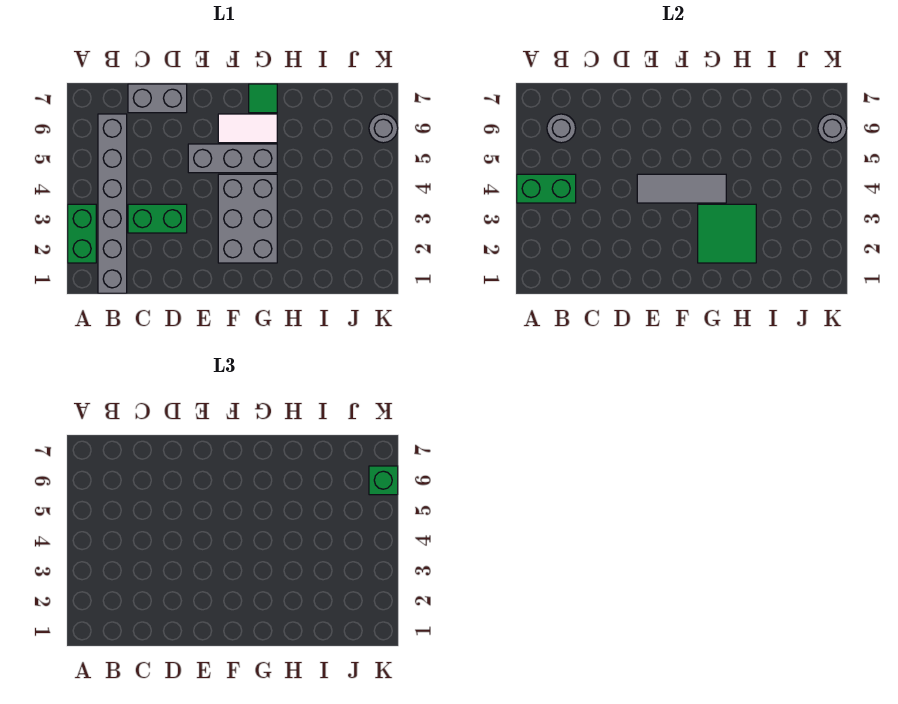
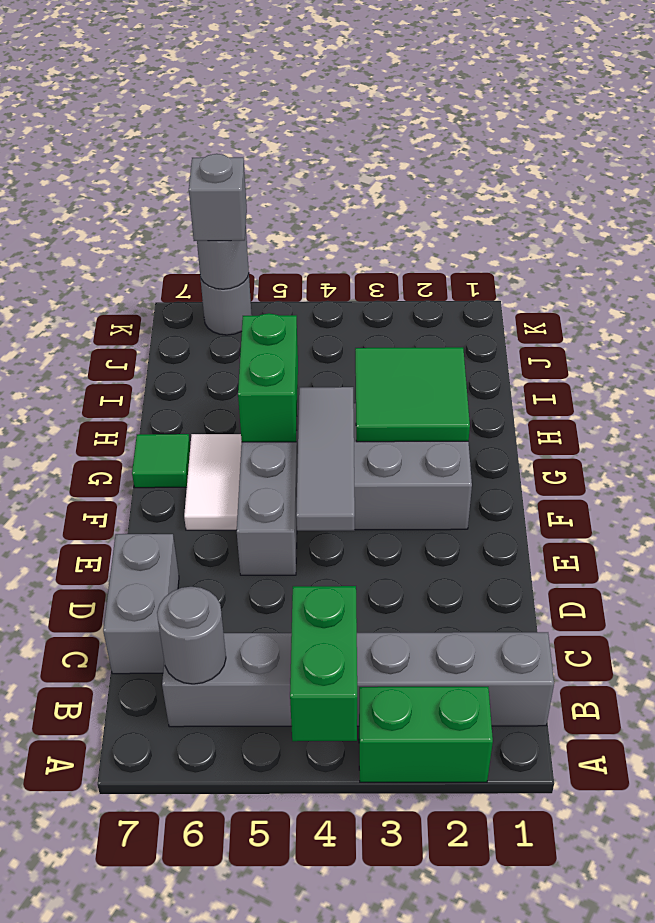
green brick C3:D3 level 1 -> green brick G5:H5 level 2
green brick K6 level 3 -> grey brick K6 level 3

